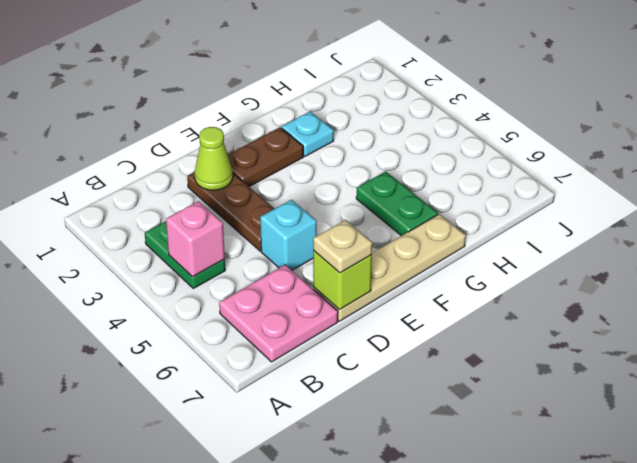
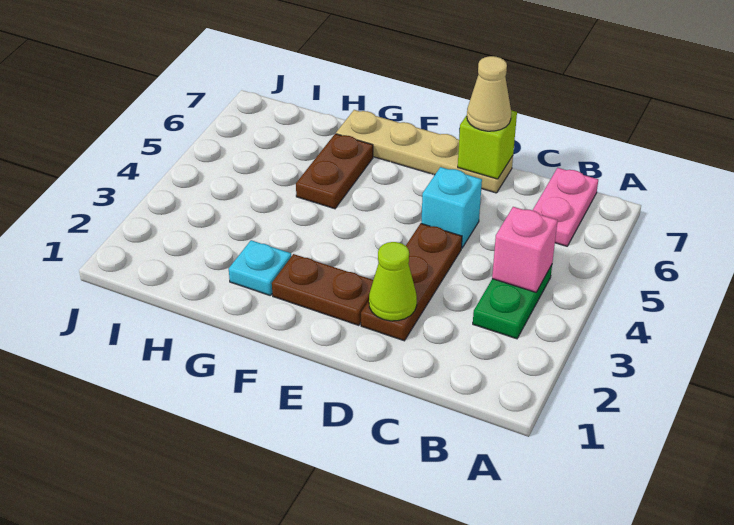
pink plate B6:C7 level 1 -> pink plate B6:B7 level 1
tan plate D7 level 3 -> tan cone D7 level 3
green plate G5:G6 level 1 -> brown plate G5:G6 level 1

